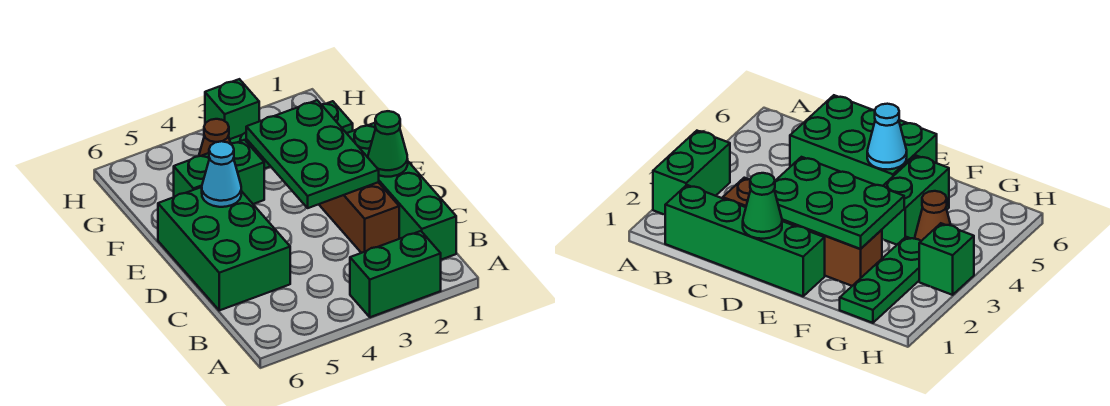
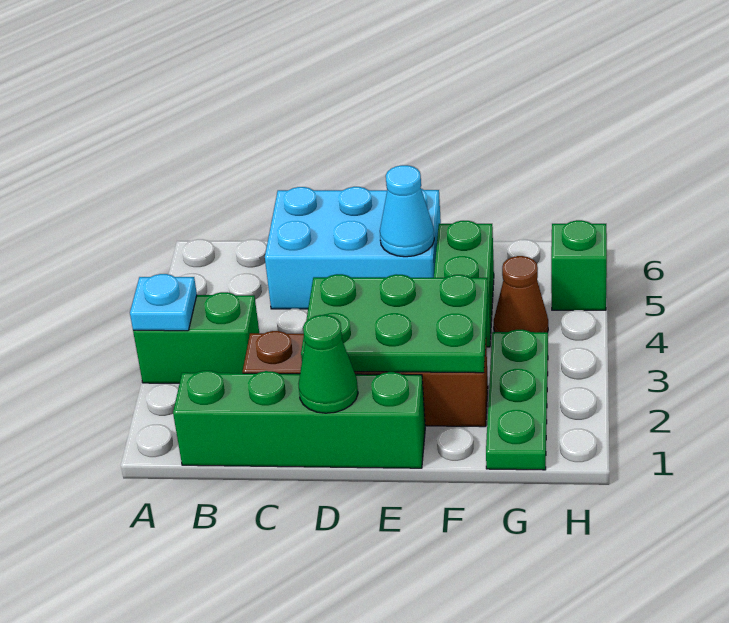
green brick A2:A3 level 1 -> green brick A3:B3 level 1
none -> cyan plate A3 level 2
green brick C5:E6 level 1 -> cyan brick C5:E6 level 1
green brick H3 level 1 -> green brick H5 level 1

